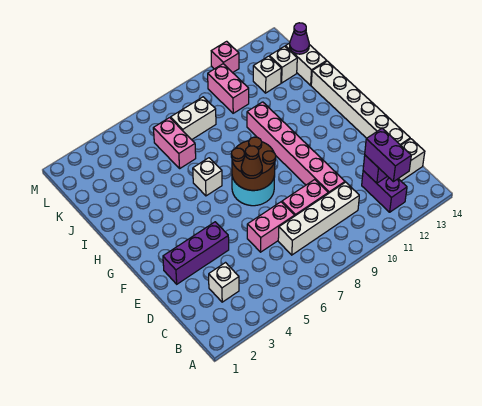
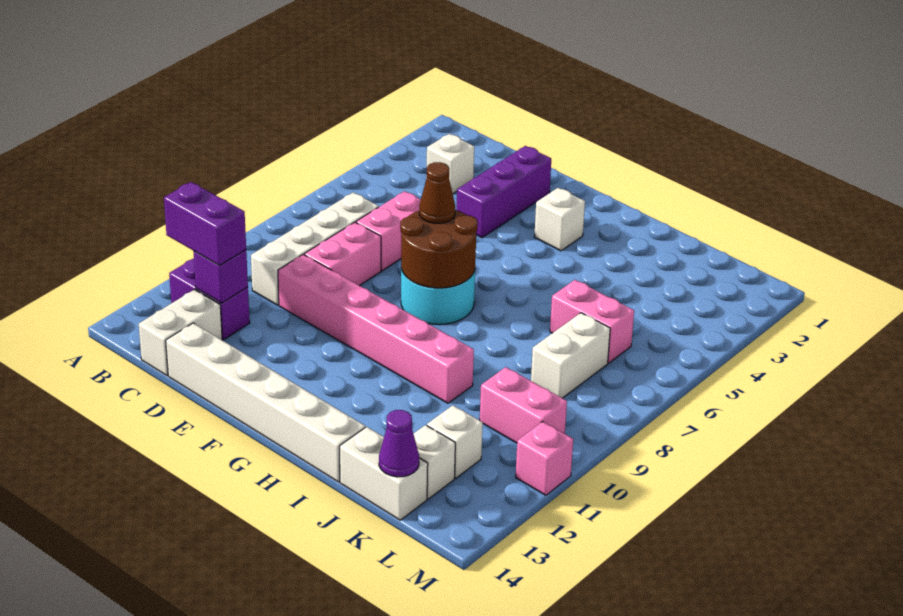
white brick H6 level 1 -> white brick G3 level 1

